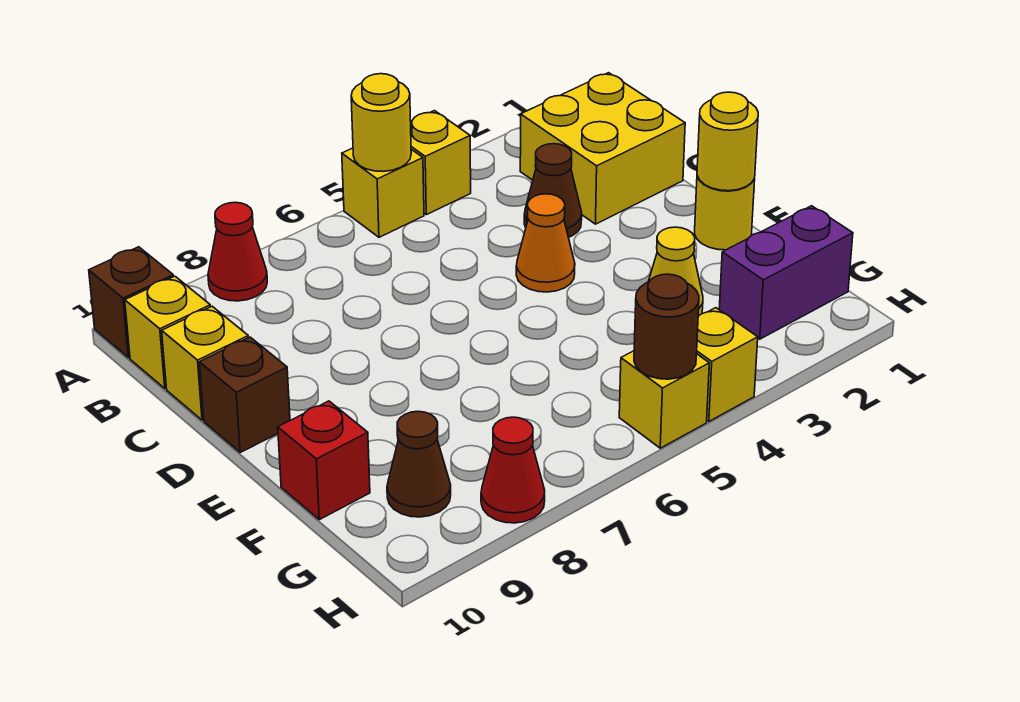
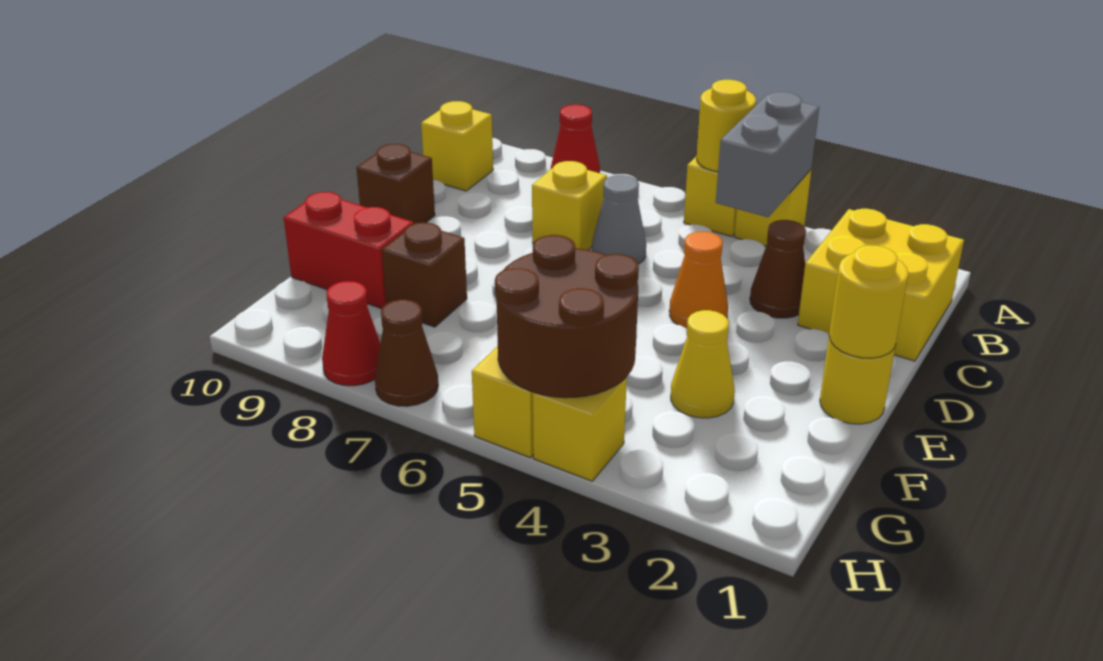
none -> grey brick A4:B4 level 2
brown brick A10 level 1 -> brown brick F8 level 1
none -> grey cone C6 level 1
yellow brick C10 level 1 -> yellow brick C7 level 1
red brick F10 level 1 -> red brick F9:F10 level 1
purple brick G1:G2 level 1 -> none
brown cone G9 level 1 -> brown cone H7 level 1
brown round brick H5 level 2 -> brown round brick G4:H5 level 2

